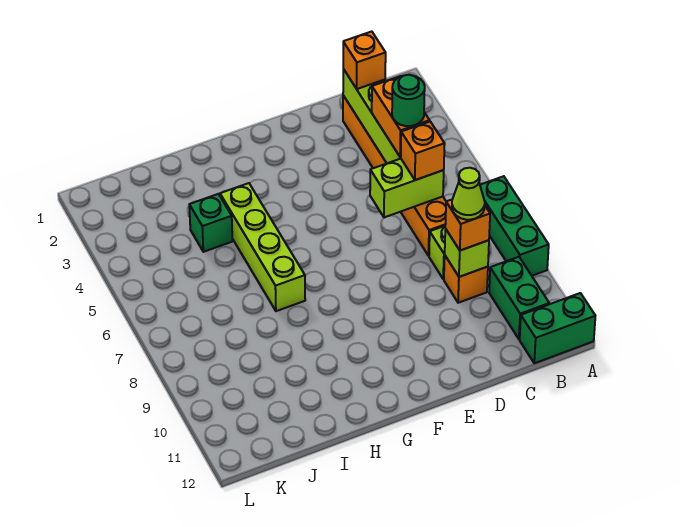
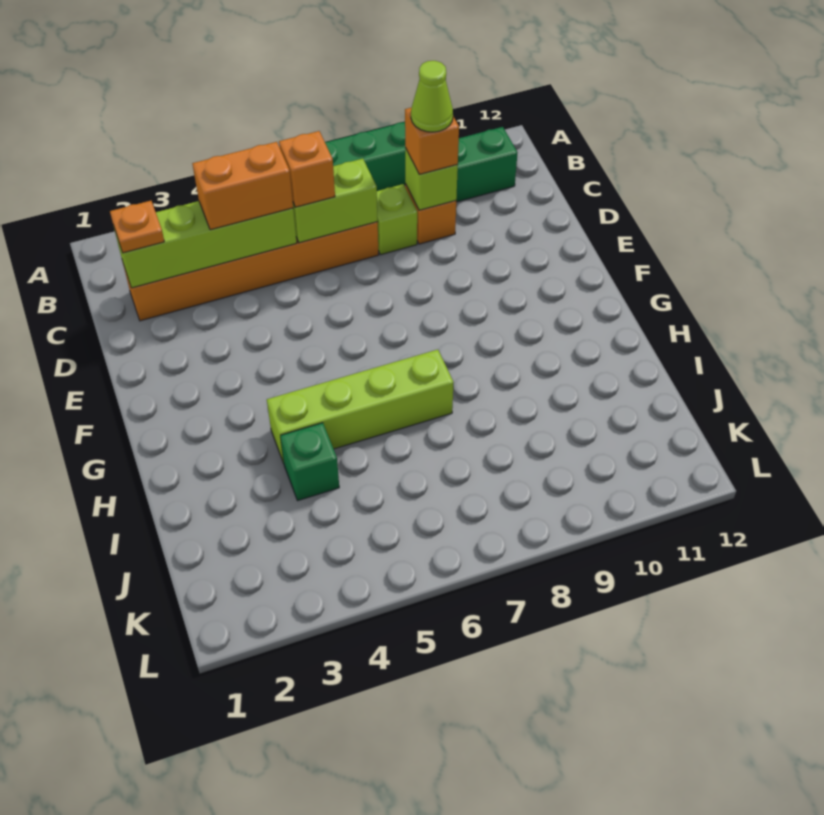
green brick A12:B12 level 1 -> none
orange brick C2 level 3 -> orange plate C2 level 3
green round brick C5 level 4 -> none
lime brick C6:D6 level 2 -> lime brick C6:C7 level 2

